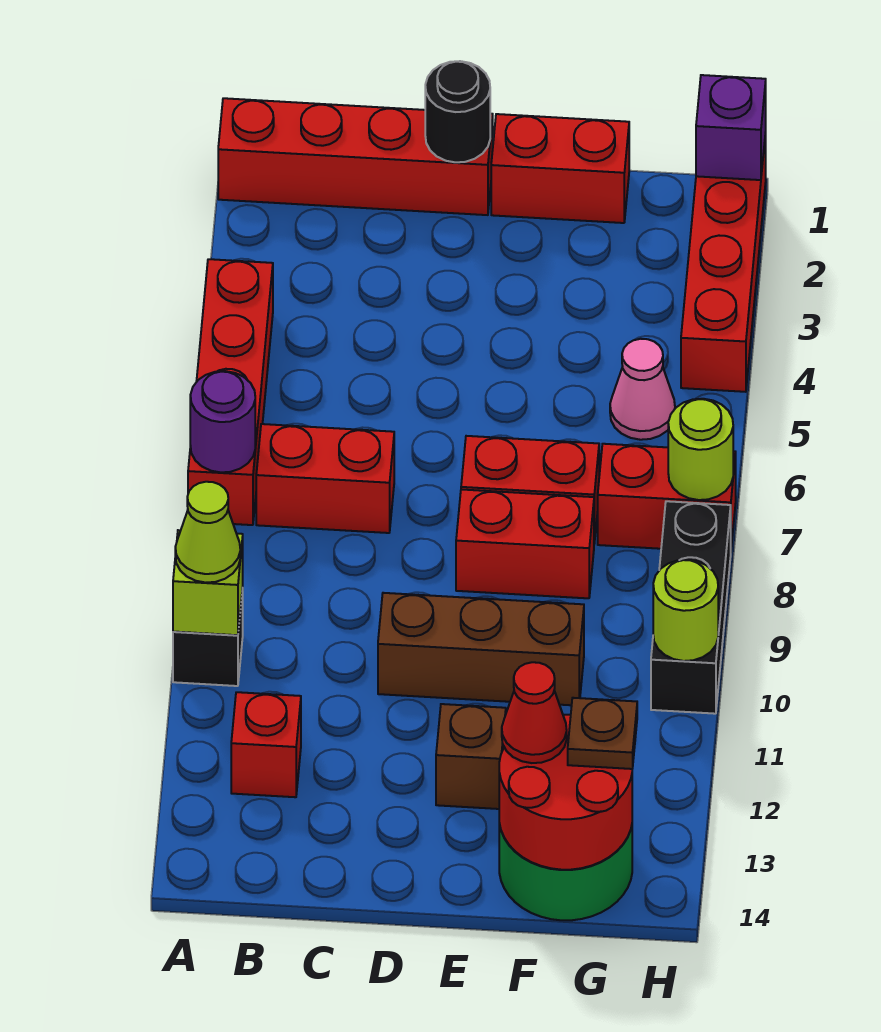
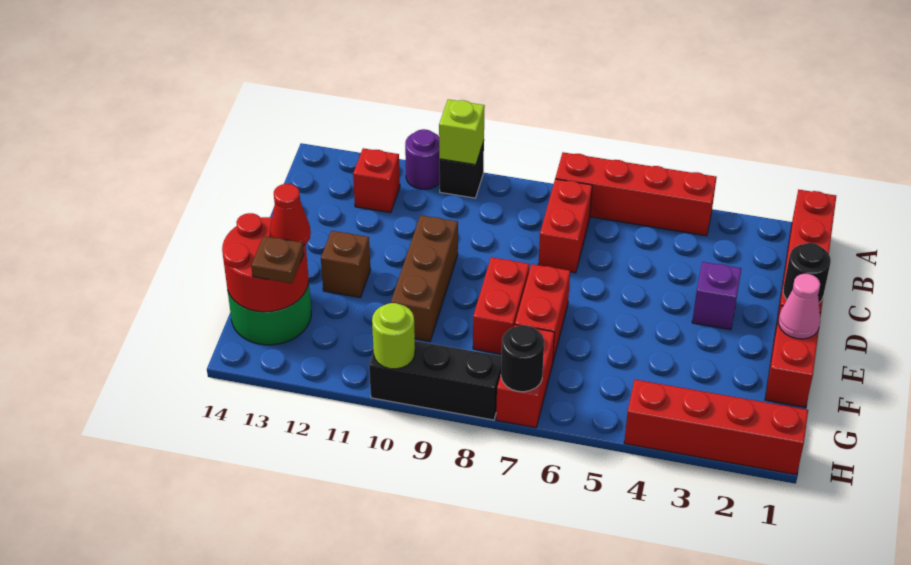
purple round brick A7 level 2 -> purple round brick A11 level 1
lime cone A10 level 3 -> none
pink cone G5 level 1 -> pink cone E1 level 2
purple brick H1 level 2 -> purple brick D3 level 1
lime round brick H7 level 2 -> black round brick H7 level 2

